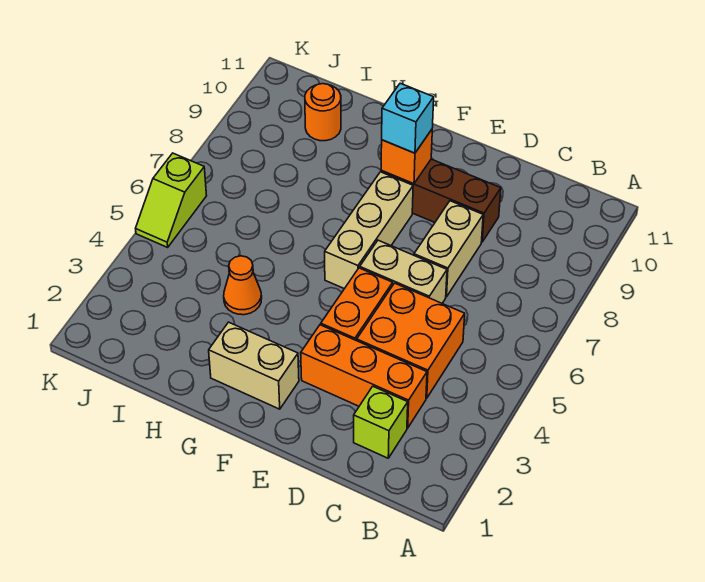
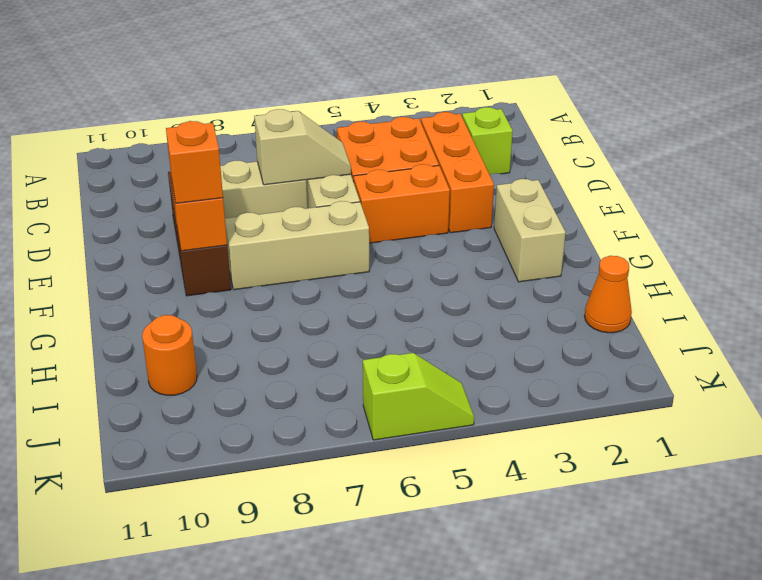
none -> tan slope D6:D7 level 2 top 7
cyan brick F9 level 3 -> orange brick F9 level 3
orange cone H4 level 1 -> orange cone I1 level 1

